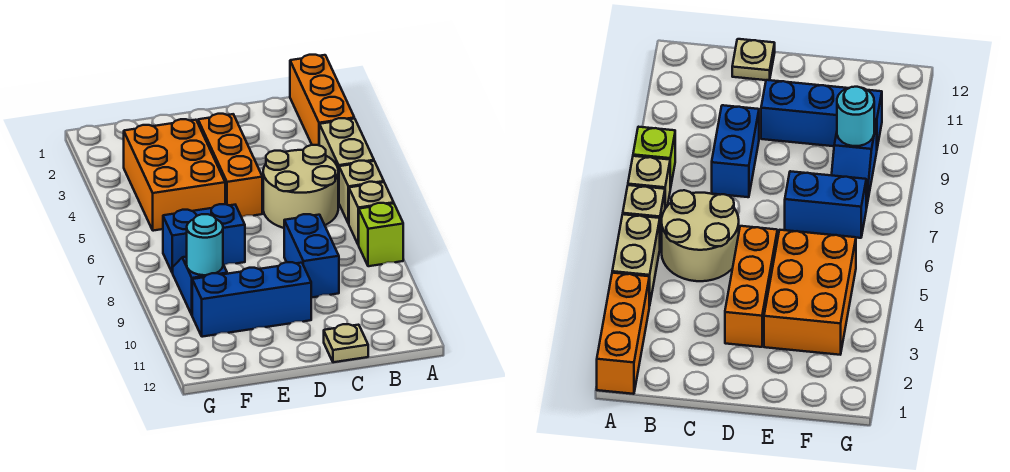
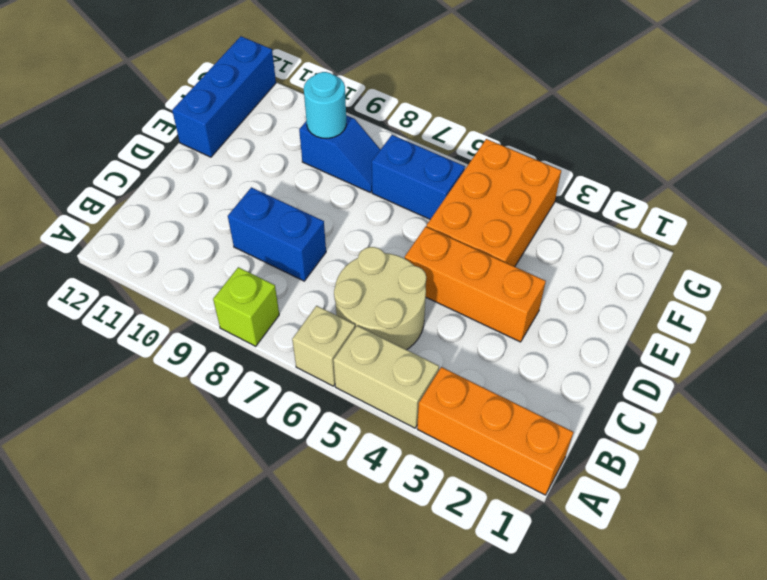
tan brick A7 level 1 -> none
tan plate C12 level 1 -> none
blue brick D10:F10 level 1 -> blue brick E12:G12 level 1
orange brick E3:F5 level 1 -> orange brick E4:G5 level 1
blue brick E7:F7 level 1 -> blue brick F6:F7 level 1

